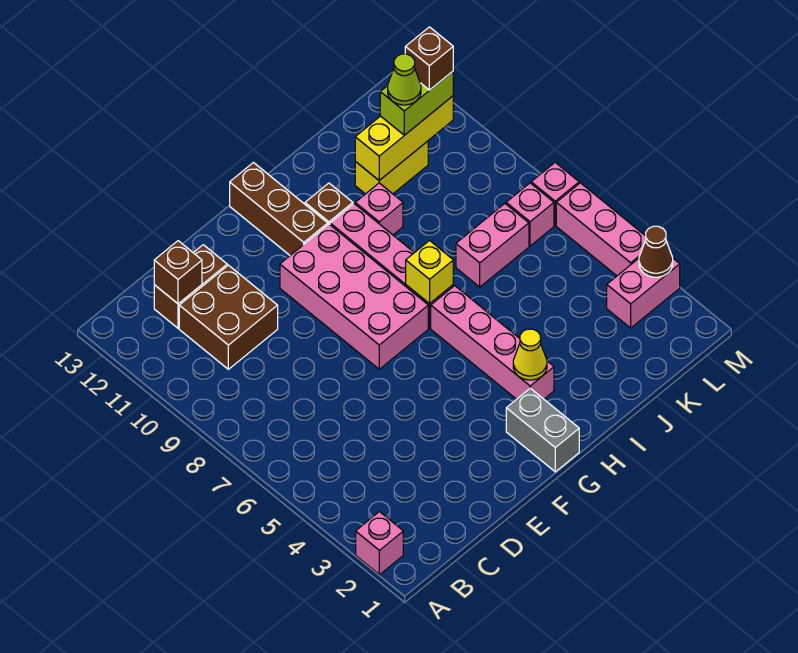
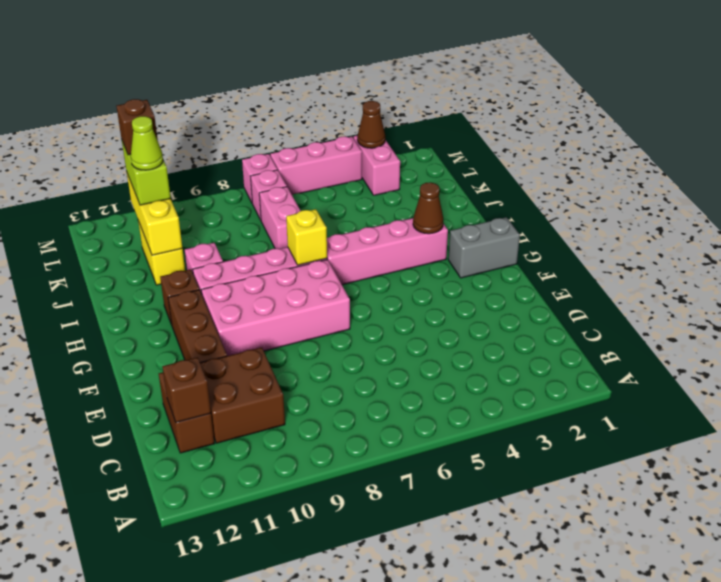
pink brick A2 level 1 -> none
brown brick G11:G13 level 1 -> brown brick E11:G11 level 1
yellow cone H3 level 2 -> brown cone H3 level 2

